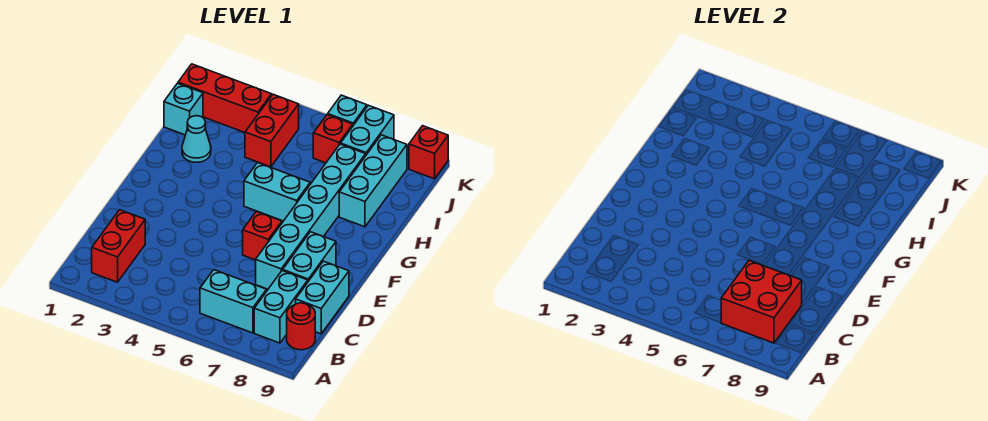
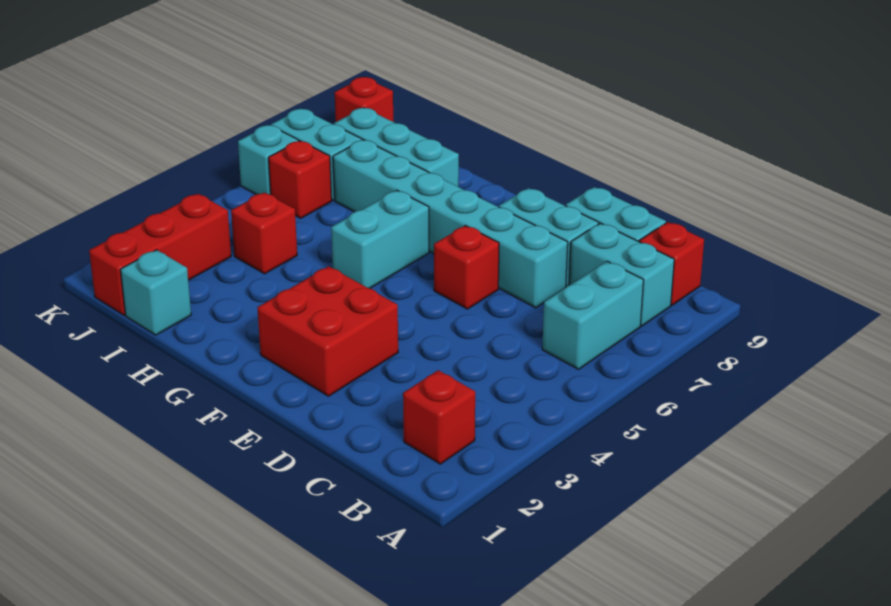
red brick B2:C2 level 1 -> red brick B2 level 1
red brick B7:C8 level 2 -> red brick E2:F3 level 1
red round brick B9 level 1 -> red brick B9 level 1
cyan cone H2 level 1 -> none
red brick I4:J4 level 1 -> red brick I4 level 1

